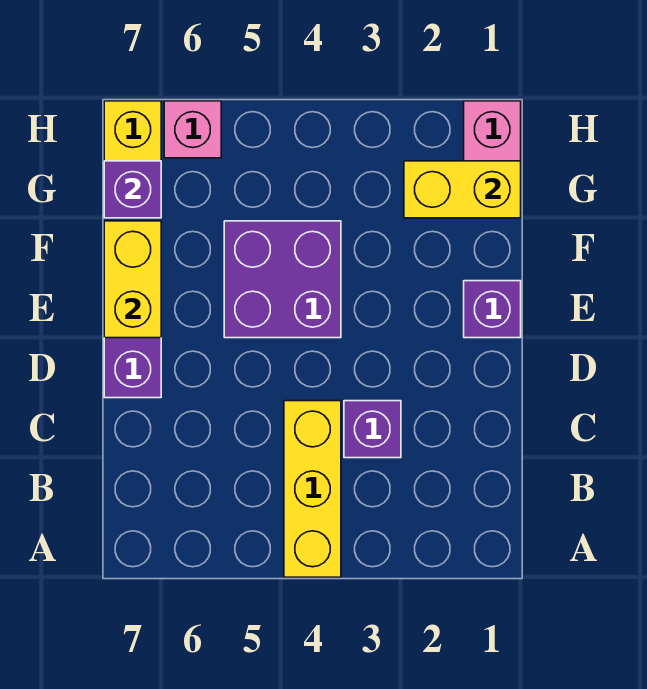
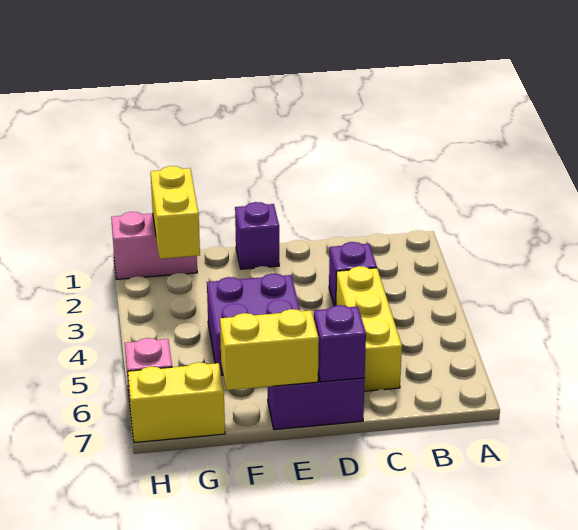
yellow brick A4:C4 level 1 -> yellow brick C4:C6 level 1
purple brick G7 level 2 -> purple brick D7 level 2

